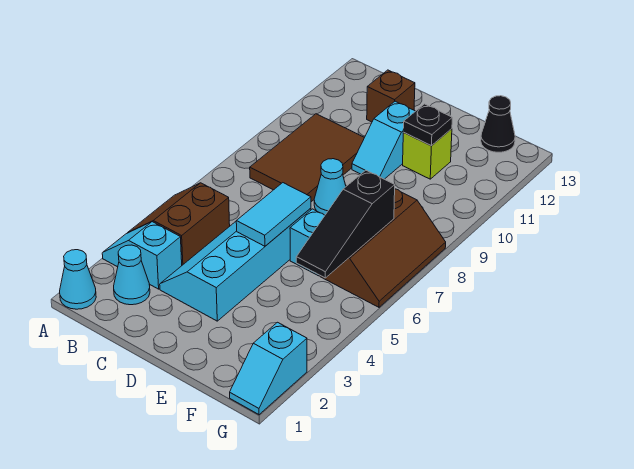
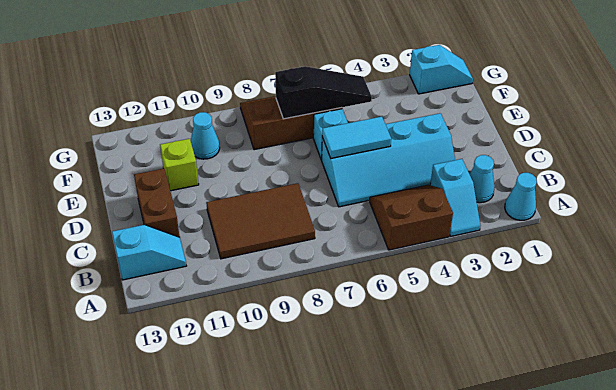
brown slope A4:B5 level 1 top B -> brown slope A4:B5 level 1 top A
brown brick C12 level 1 -> brown brick C12:D12 level 1
cyan cone D8 level 1 -> cyan cone F10 level 1
cyan slope D10:D11 level 1 top 11 -> cyan slope B12:B13 level 1 top 13
black plate E11 level 2 -> none
black cone F13 level 1 -> none

